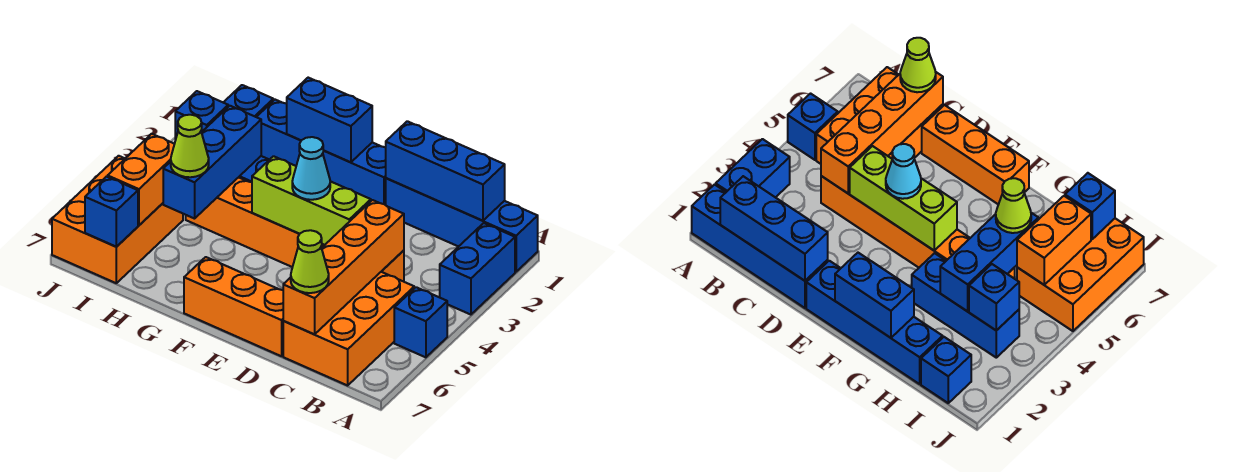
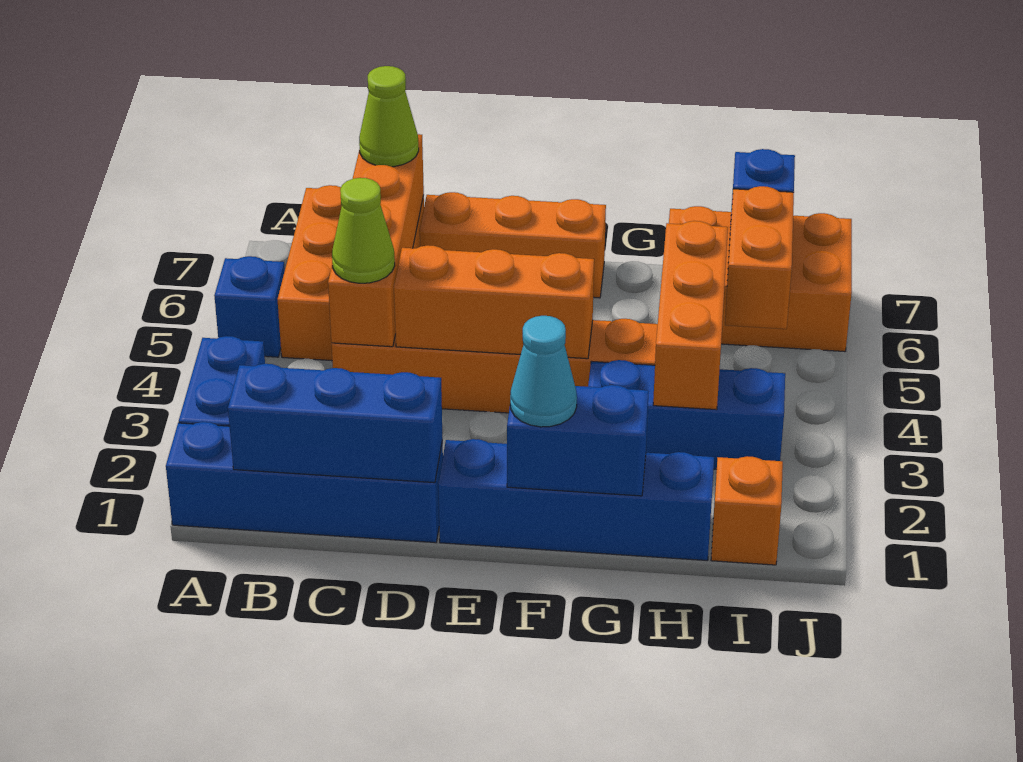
lime brick D4:F4 level 2 -> orange brick D4:F4 level 2
cyan cone E4 level 3 -> cyan cone F1 level 3
blue brick H3:H5 level 2 -> orange brick H3:H5 level 2
lime cone H5 level 3 -> lime cone C4 level 3
blue brick I1 level 1 -> orange brick I1 level 1
blue brick I3 level 2 -> none
orange brick I5:J7 level 1 -> orange brick H6:J7 level 1

